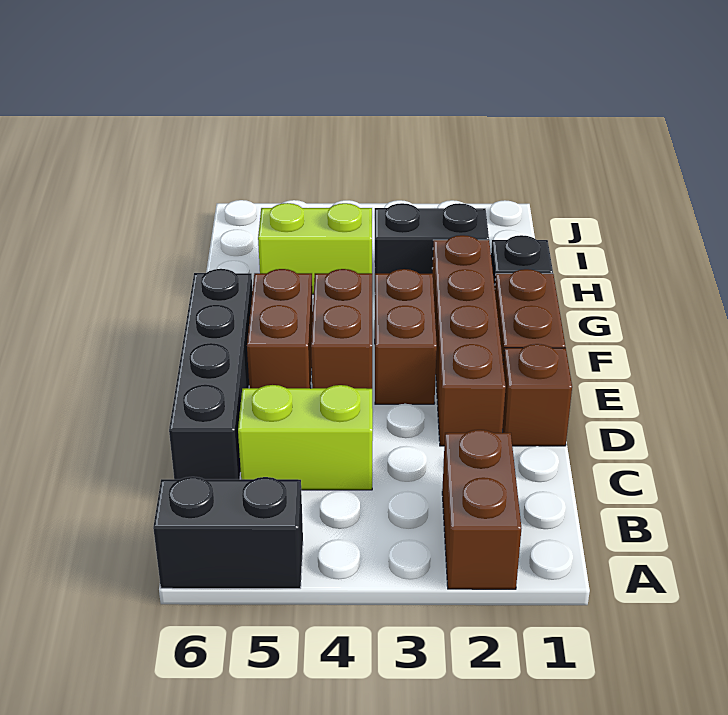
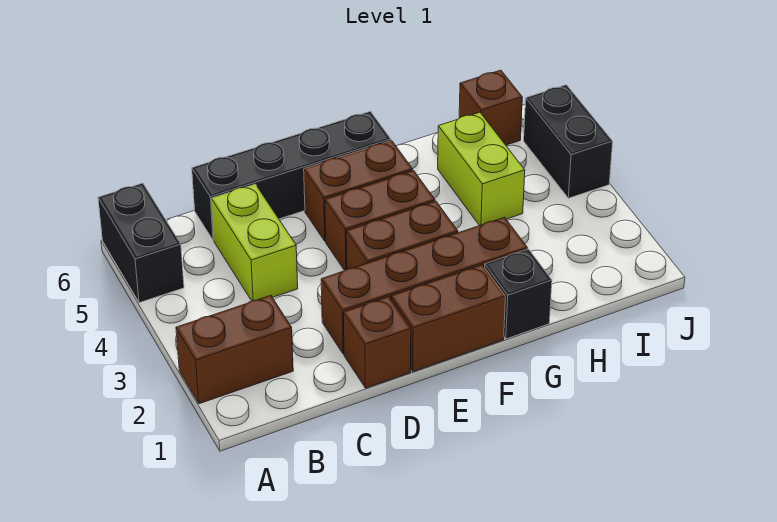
black brick H2:H3 level 1 -> black brick J4:J5 level 1
none -> brown brick I6 level 1

